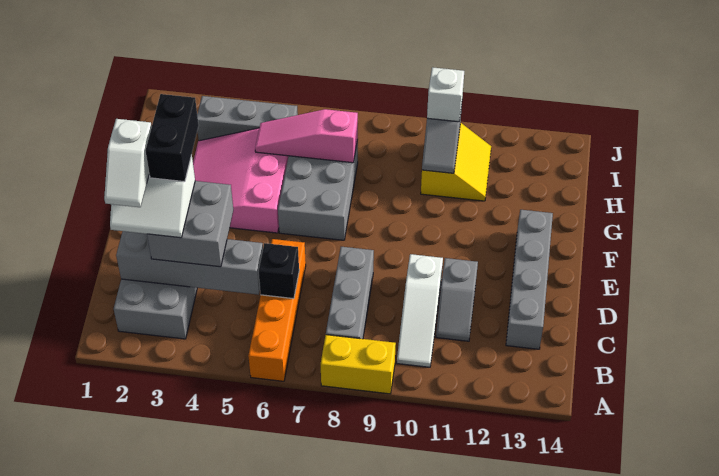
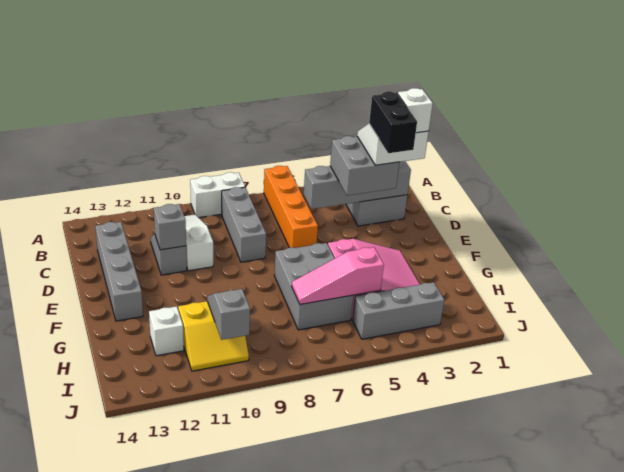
yellow brick A8:A9 level 1 -> white brick A8:A9 level 1
black brick C6 level 2 -> none
none -> grey brick D11 level 2
pink slope H5:H7 level 2 top 7 -> pink slope H5:H7 level 2 top 5
yellow slope H10:I11 level 1 top 10 -> yellow slope H10:I11 level 1 top H
white brick I10 level 3 -> white brick H12 level 1

